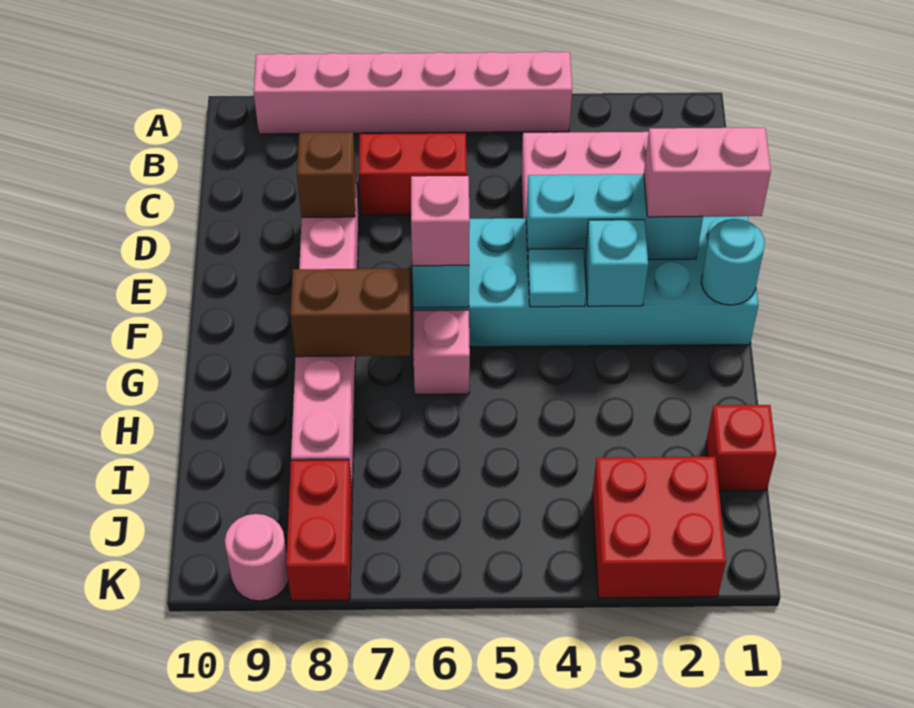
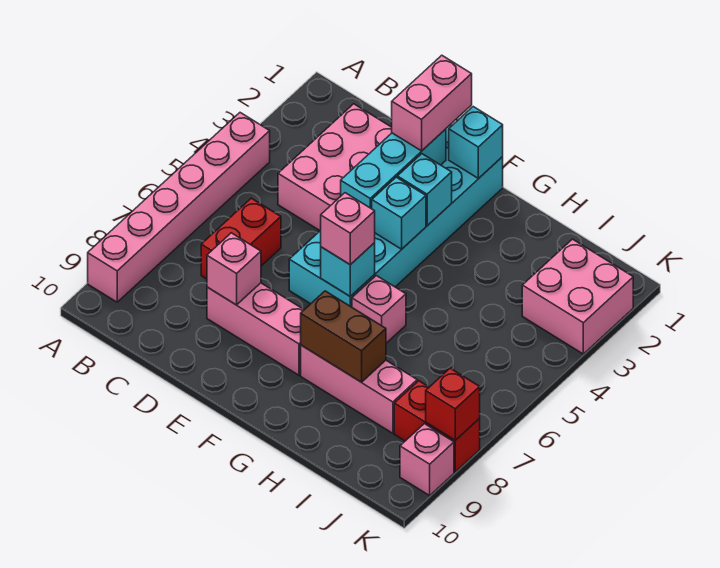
brown brick D8 level 2 -> pink brick D8 level 2
cyan round brick F1 level 2 -> cyan brick F1 level 2
cyan tile F4 level 2 -> cyan brick F4 level 2
brown brick G7:G8 level 2 -> brown brick G8:H8 level 2
red brick I1 level 1 -> red brick K8 level 2
red brick J2:K3 level 1 -> pink brick J2:K3 level 1
pink round brick K9 level 1 -> pink brick K9 level 1

